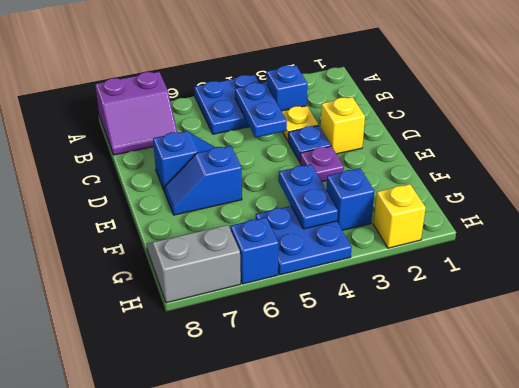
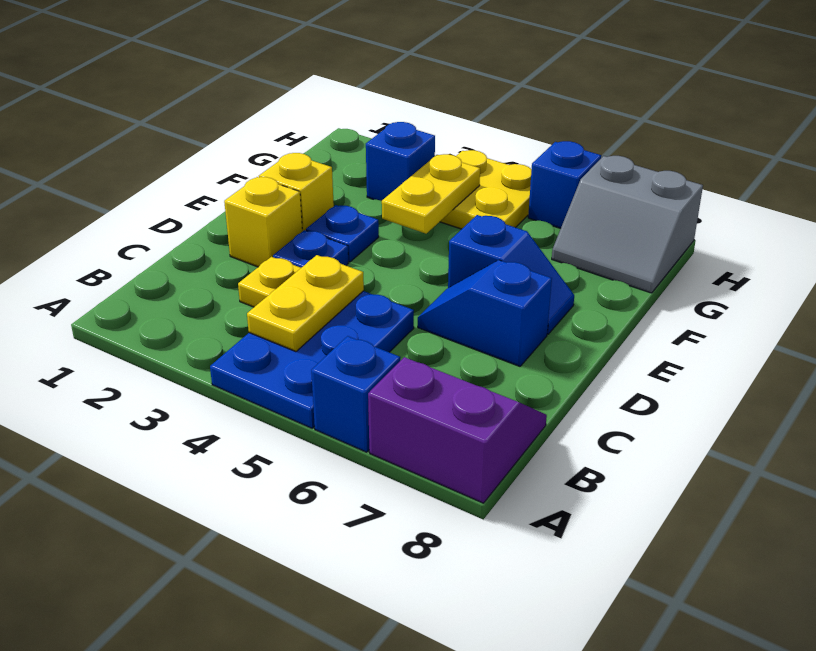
blue plate A4:B5 level 1 -> blue plate A4:C5 level 1
blue brick B3 level 1 -> blue brick A6 level 1
blue plate B4:C4 level 2 -> yellow plate B4:C4 level 2
purple plate E3 level 1 -> blue plate E3 level 1
blue plate F4:G4 level 2 -> yellow plate F4:G4 level 2
blue plate G4:H5 level 1 -> yellow plate G4:H5 level 1
yellow brick H2 level 1 -> yellow brick E2 level 1

